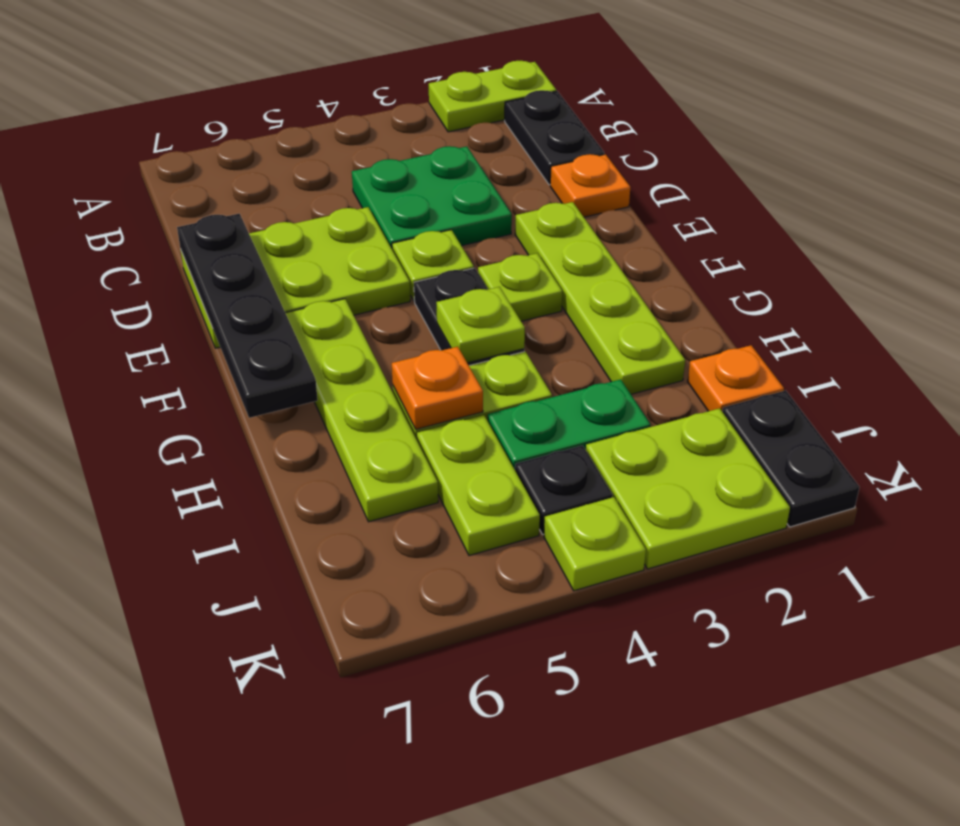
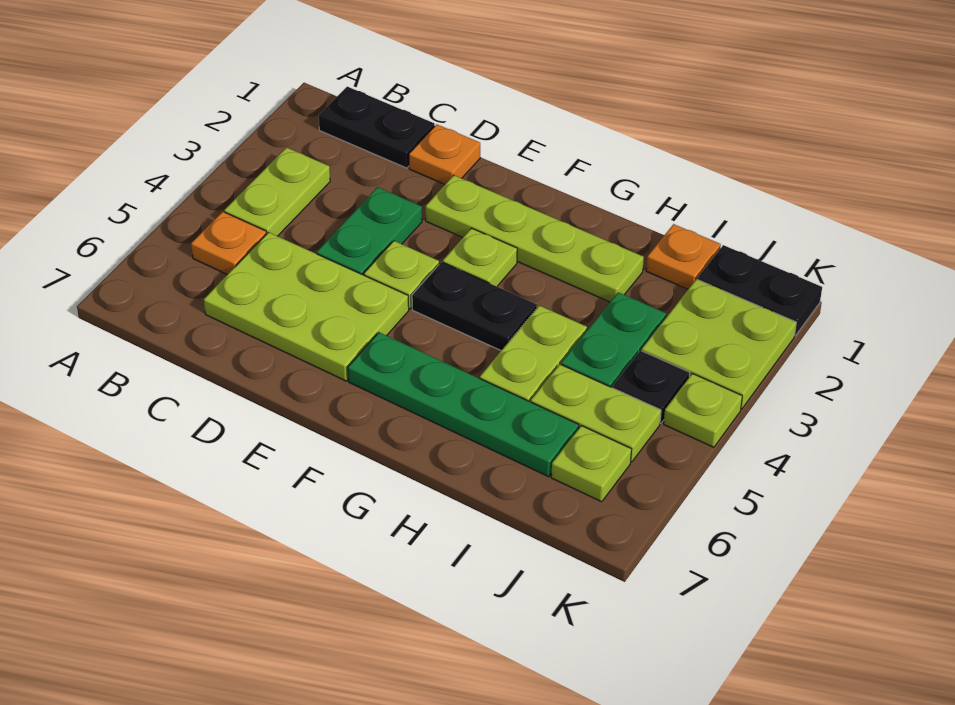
lime plate A1:A2 level 1 -> lime plate B3:B4 level 1
green plate C3:D4 level 1 -> green plate D3:D4 level 1
lime plate D5:E7 level 1 -> lime plate C5:E6 level 1
black plate D7:G7 level 2 -> none
lime plate F6:I6 level 1 -> green plate F6:I6 level 1
lime plate G4 level 2 -> lime plate J6 level 1
orange plate H5 level 2 -> orange plate B5 level 1

